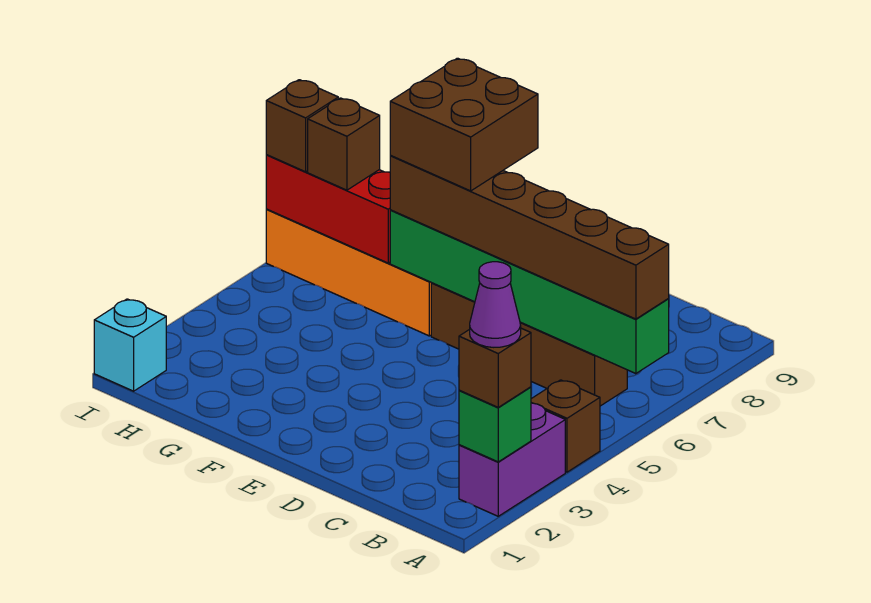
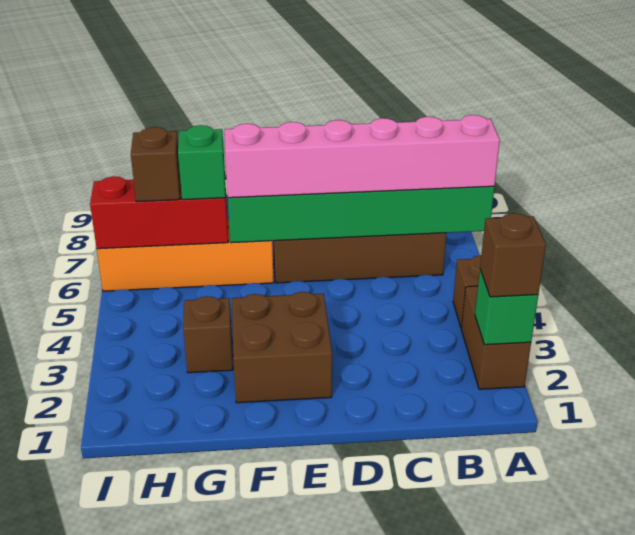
purple brick A2:A3 level 1 -> brown brick A2:A3 level 1
purple cone A2 level 4 -> none
brown brick A6:F6 level 3 -> pink brick A6:F6 level 3
brown brick E6:F7 level 4 -> brown brick E2:F3 level 1
none -> green brick G6 level 3
cyan brick I1 level 1 -> none
brown brick I6 level 3 -> brown brick G3 level 1

